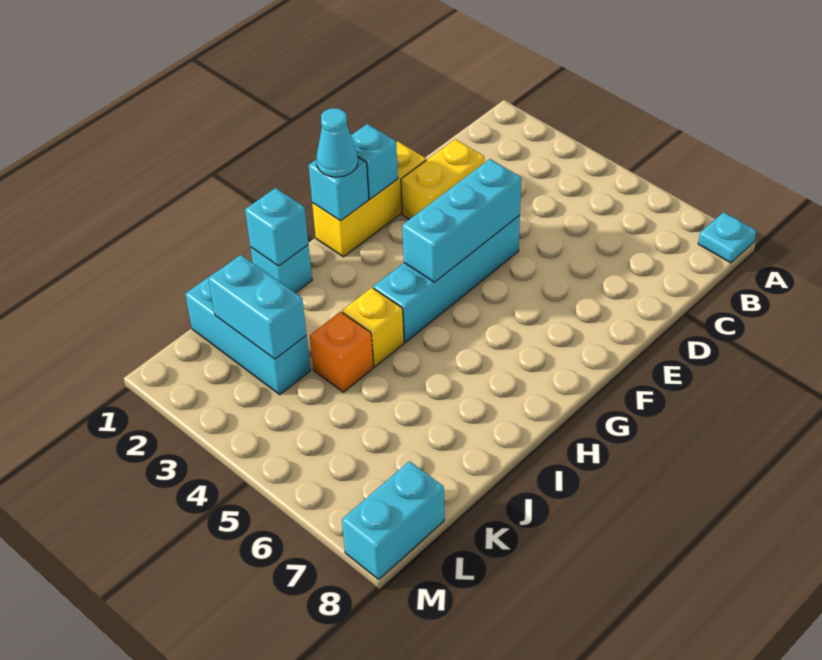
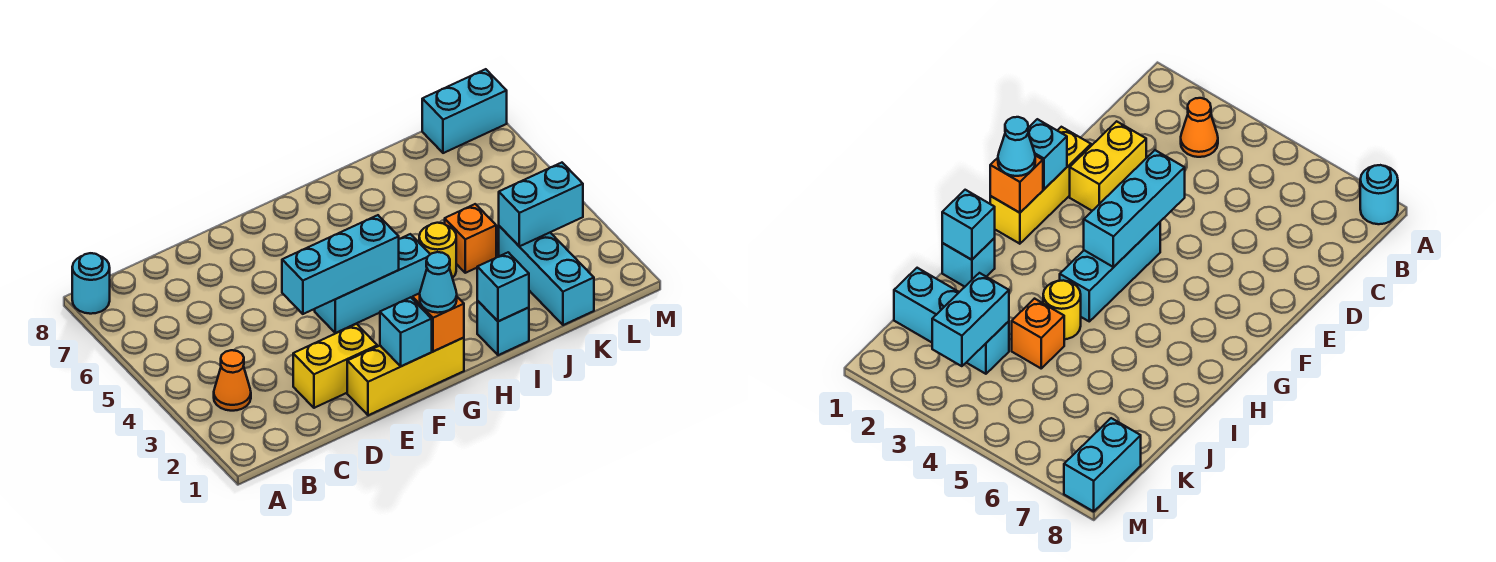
cyan plate A8 level 1 -> cyan round brick A8 level 1
none -> orange cone B3 level 1
cyan brick E4:H4 level 1 -> cyan brick F4:H4 level 1
cyan brick G1 level 2 -> orange brick G1 level 2
yellow brick I4 level 1 -> yellow round brick I4 level 1
cyan brick K2:K3 level 2 -> cyan brick K3:L3 level 2

